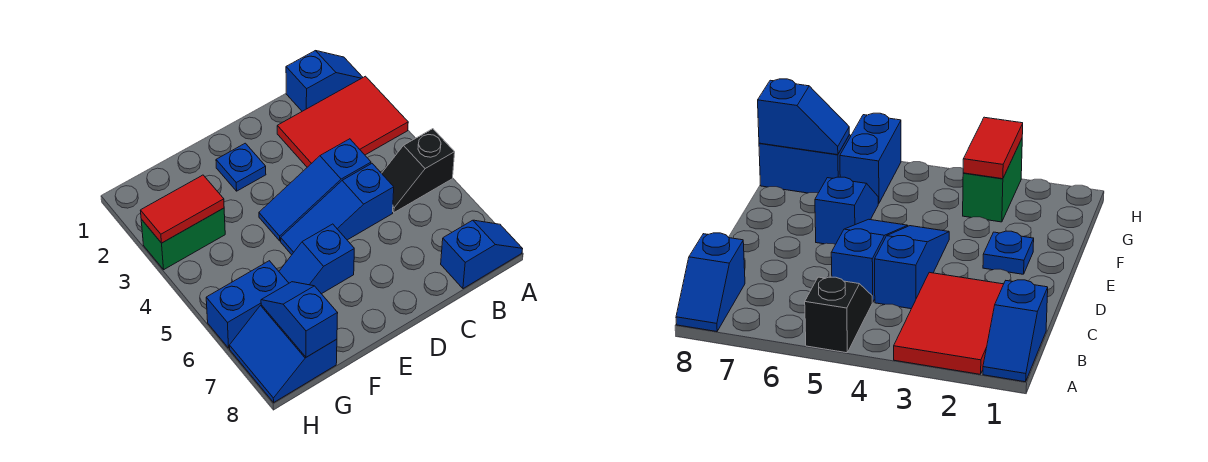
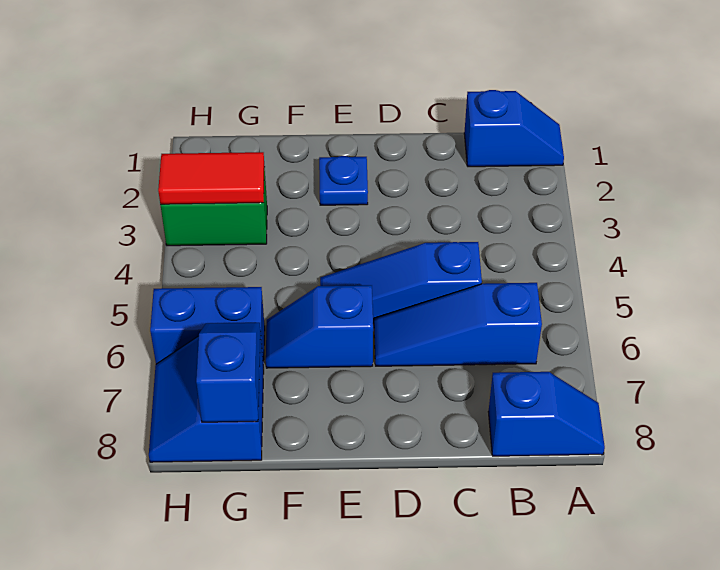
red tile A2:C3 level 1 -> none
black slope A5:B5 level 1 top A -> none
blue slope C4:E4 level 1 top C -> blue slope B6:D6 level 1 top B

